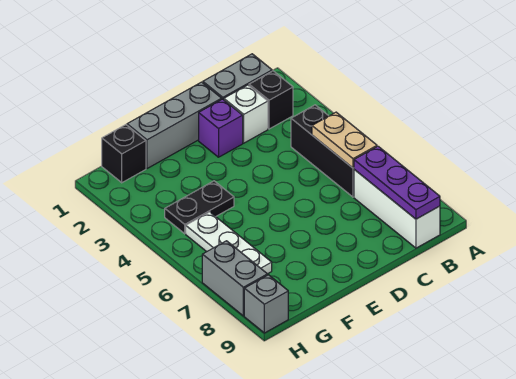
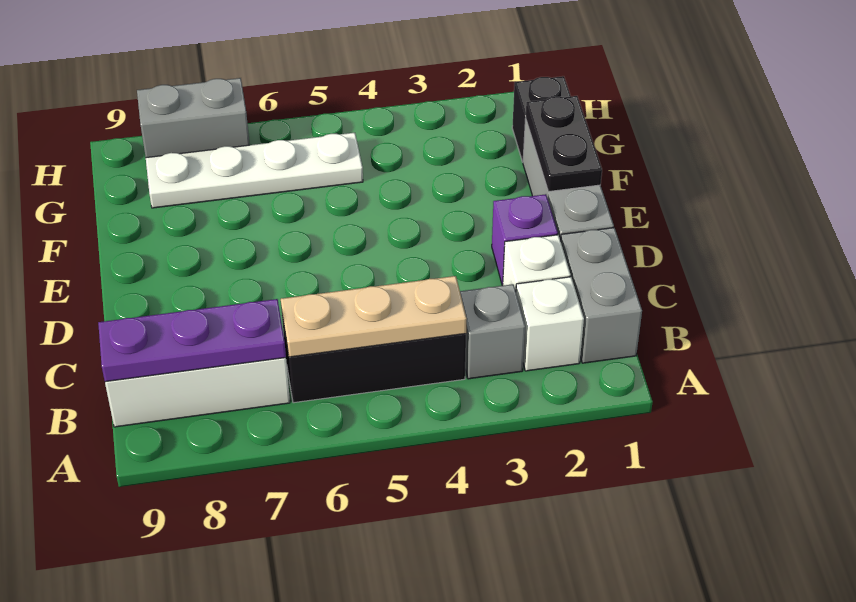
black brick B2 level 1 -> white brick B2 level 1
tan plate B5:B6 level 2 -> tan plate B4:B6 level 2
black plate F4:G4 level 1 -> black plate E1:F1 level 2
white plate G5:G7 level 1 -> white plate G5:G8 level 1
grey brick H9 level 1 -> grey brick B3 level 1

